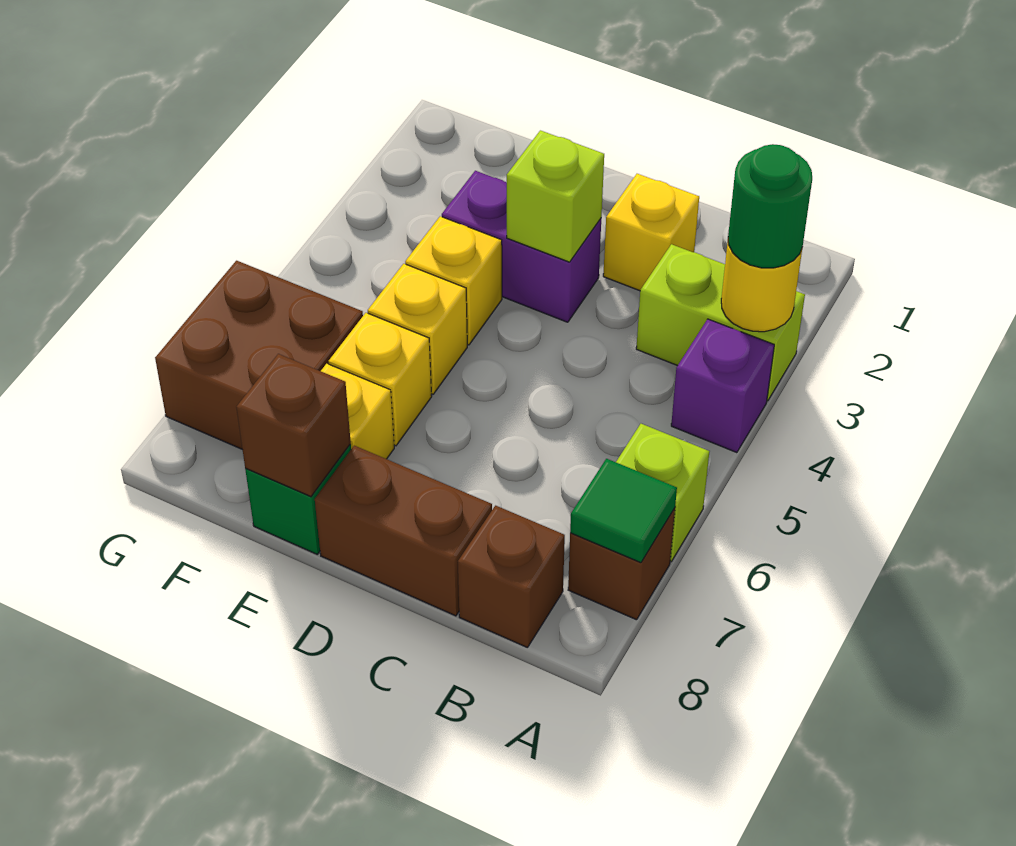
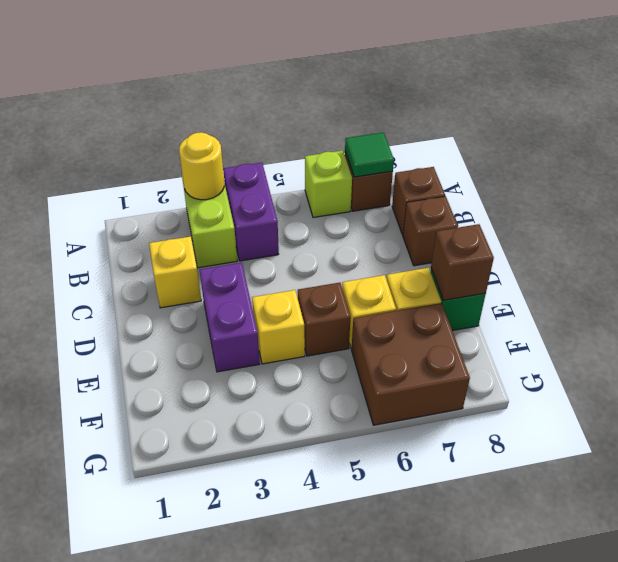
green round brick A3 level 3 -> none
purple brick A4 level 1 -> purple brick A4:B4 level 1
brown brick C8:D8 level 1 -> brown brick C8 level 1
lime brick D3 level 2 -> none
yellow brick E5 level 1 -> brown brick E5 level 1

